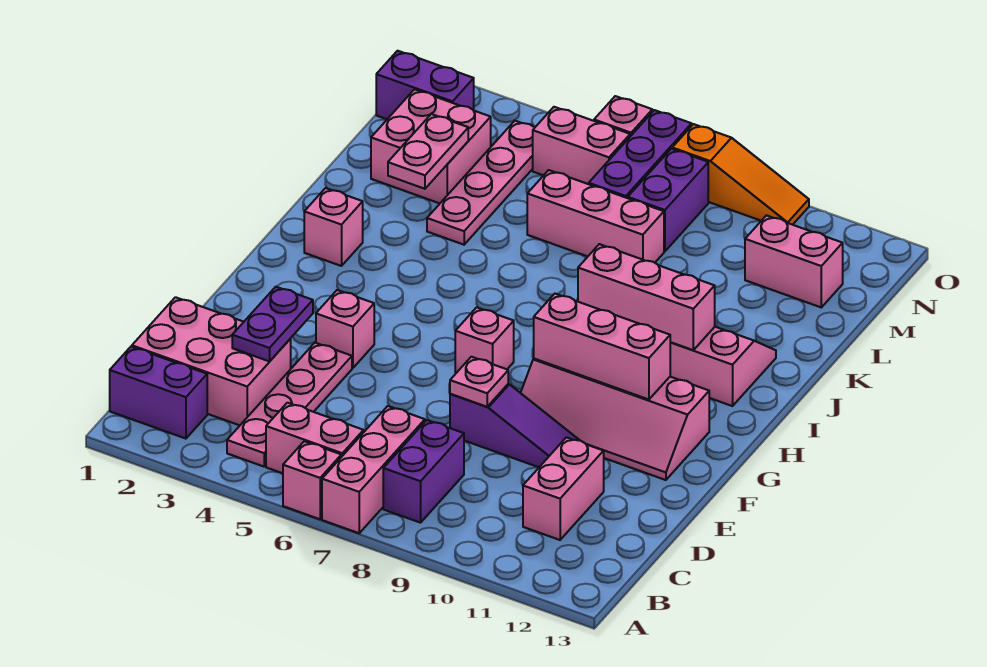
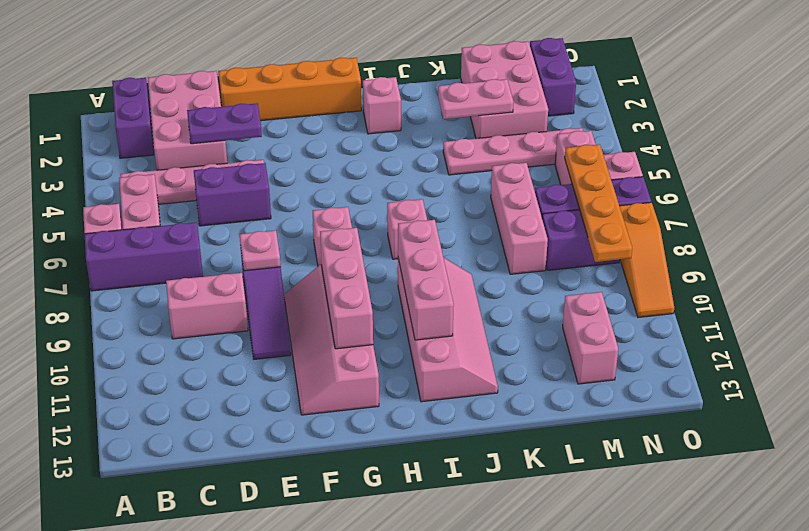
pink brick A7:C7 level 1 -> purple brick A7:C7 level 1
purple brick B8:C8 level 1 -> purple brick D5:E5 level 1
pink brick C11:D11 level 1 -> pink brick C9:D9 level 1
none -> orange brick E1:H1 level 1
pink brick F4 level 1 -> pink brick I7 level 1
pink brick L2:M3 level 1 -> pink brick L1:M3 level 1
none -> orange plate N6:N9 level 2

